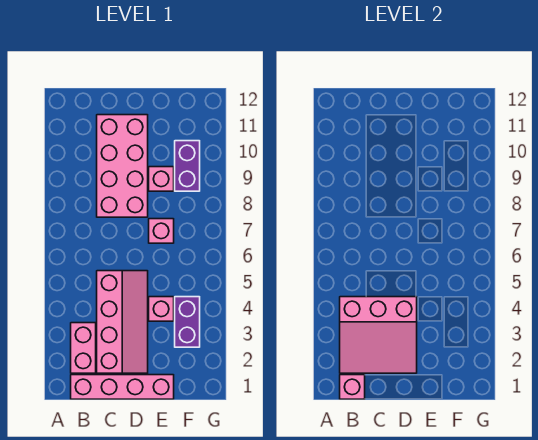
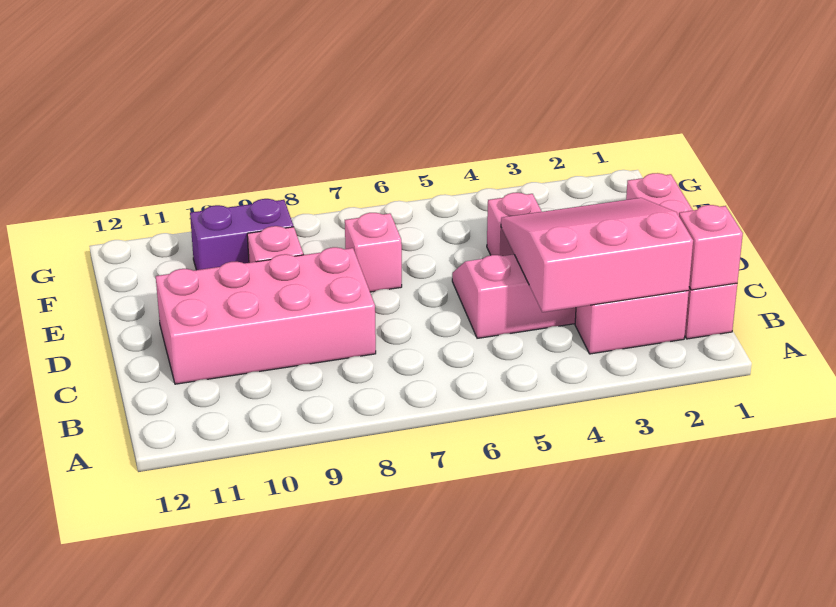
pink slope B2:D4 level 2 top 4 -> pink slope B2:D4 level 2 top B
purple brick F3:F4 level 1 -> none

